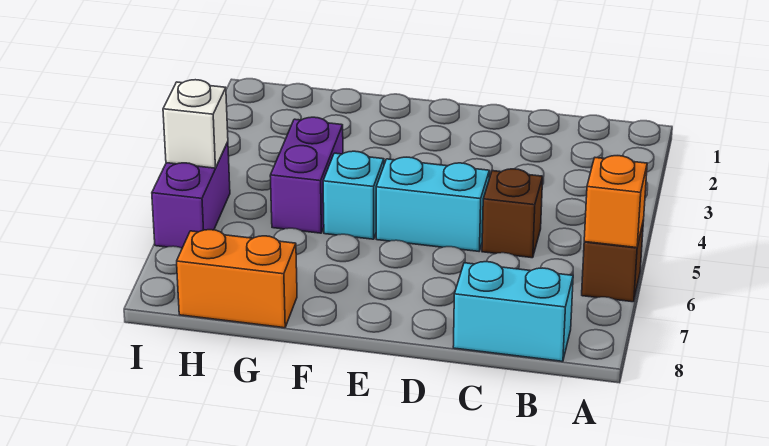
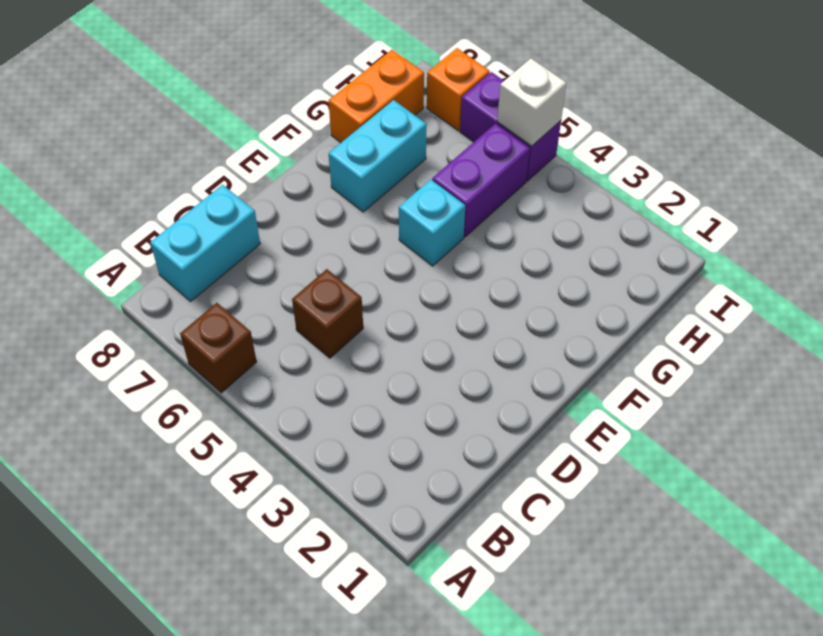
orange brick A6 level 2 -> orange brick I7 level 1
cyan brick D5:E5 level 1 -> cyan brick F7:G7 level 1
purple brick G4:G5 level 1 -> purple brick G5:H5 level 1

